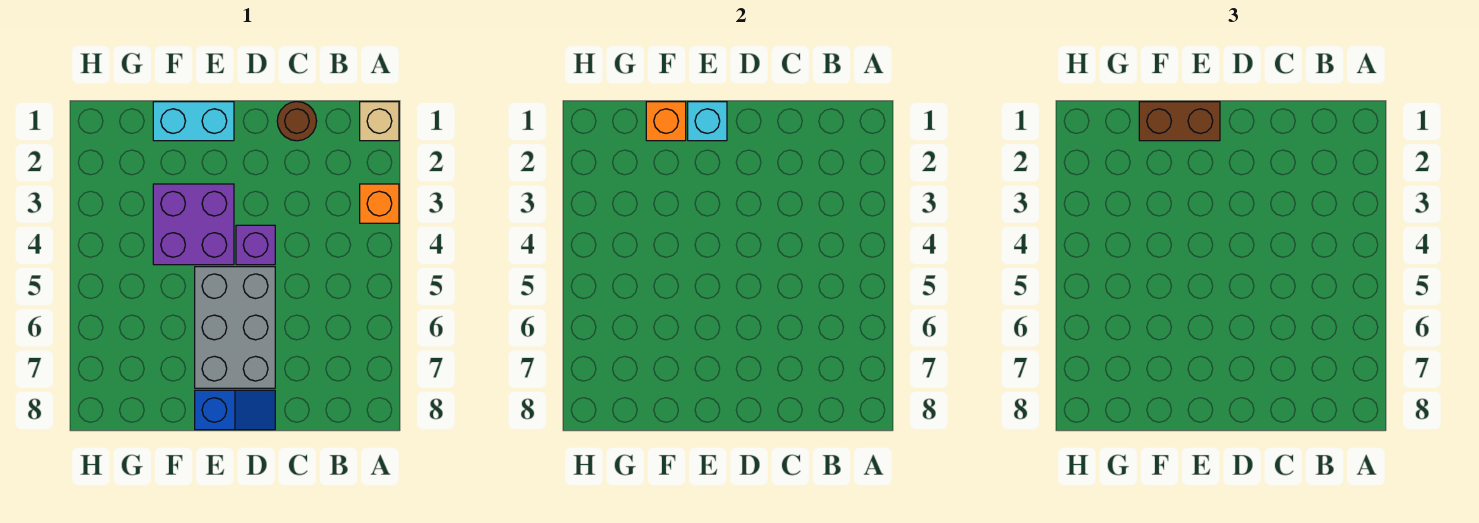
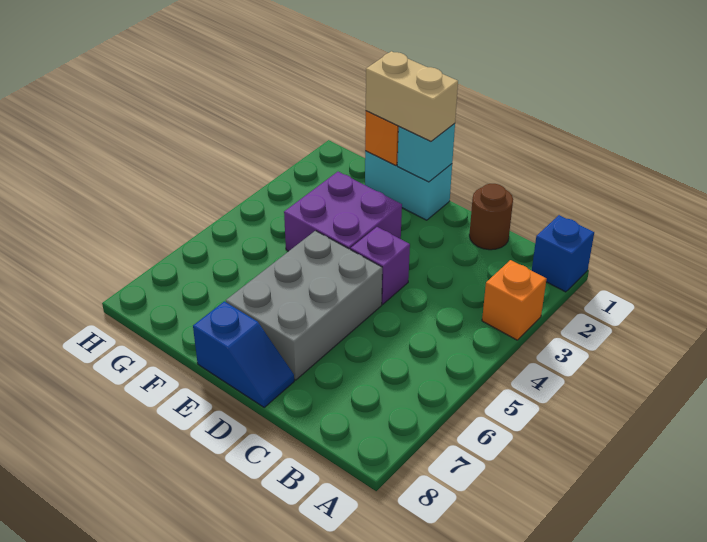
tan brick A1 level 1 -> blue brick A1 level 1
brown brick E1:F1 level 3 -> tan brick E1:F1 level 3

